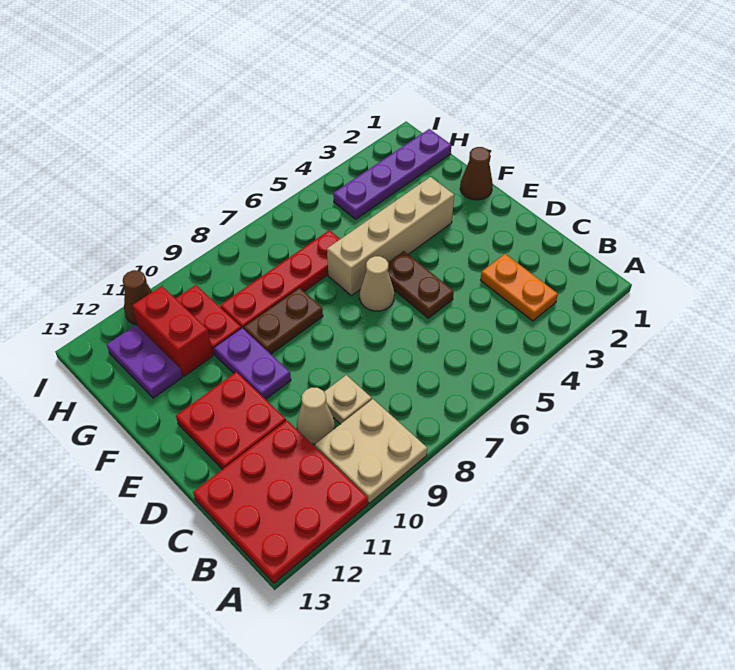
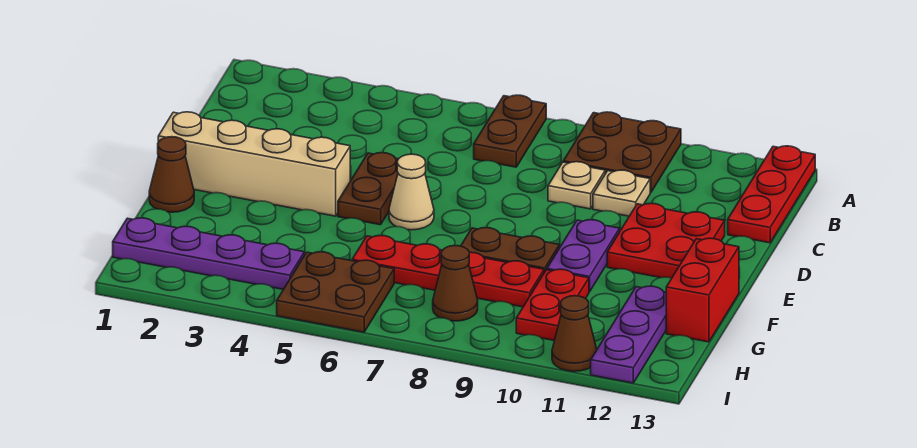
none -> brown plate A7:B7 level 1
tan plate A9:B10 level 1 -> brown plate A9:B10 level 1
red plate A11:C13 level 1 -> red plate A13:C13 level 1
orange plate B3:C3 level 1 -> none
tan cone C10 level 1 -> tan plate C10 level 1
tan brick F3:F6 level 1 -> tan brick E1:E4 level 1
red brick G11:H11 level 1 -> red brick F13:G13 level 1
purple plate G12:H12 level 1 -> purple plate G12:I12 level 1
none -> brown plate H5:I6 level 1
none -> brown cone H8 level 1

